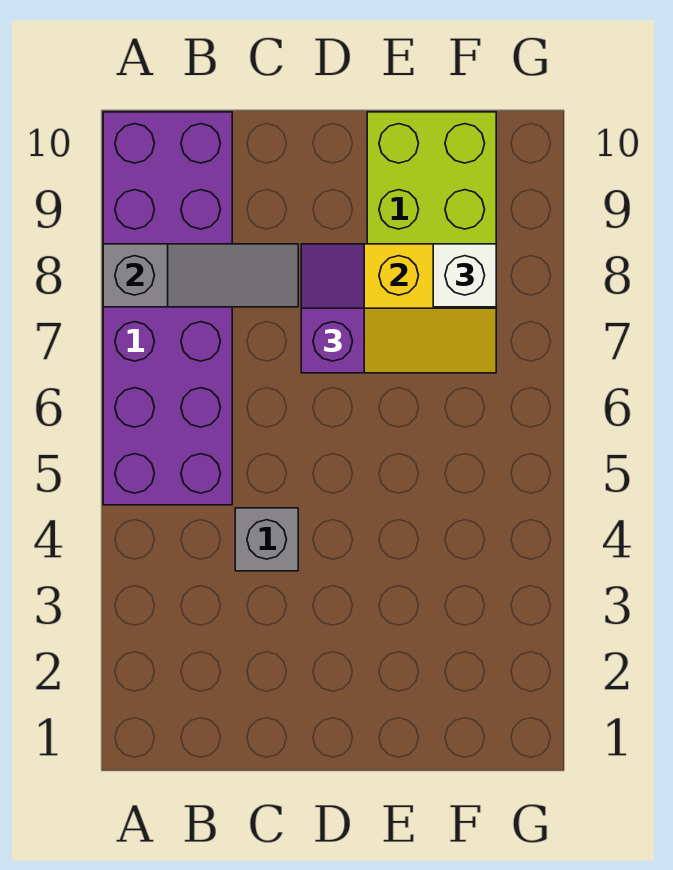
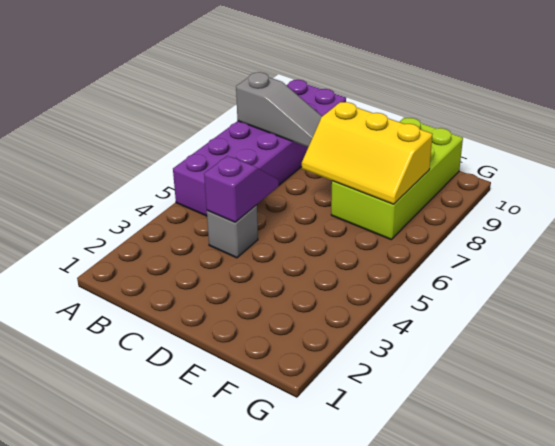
purple slope D7:D8 level 3 top 7 -> purple slope C4:C5 level 2 top 4
white brick F8 level 3 -> none

